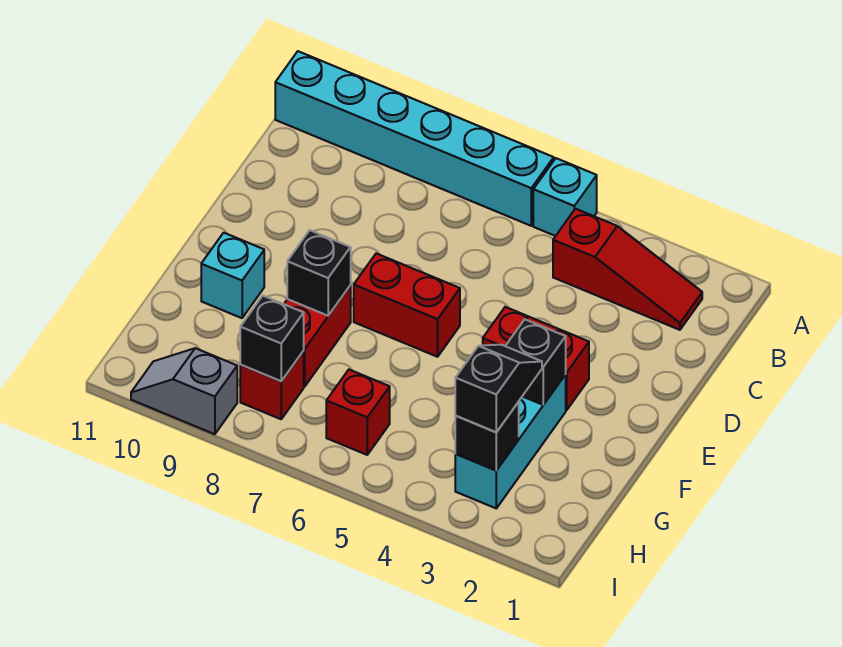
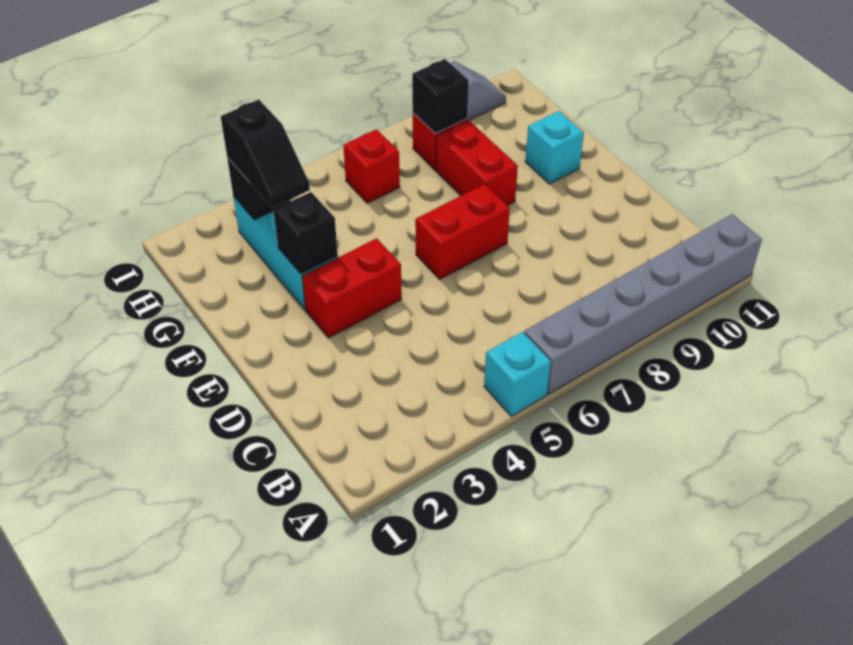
cyan brick A6:A11 level 1 -> grey brick A6:A11 level 1
red slope B2:B4 level 1 top 4 -> none
black brick F8 level 2 -> none

